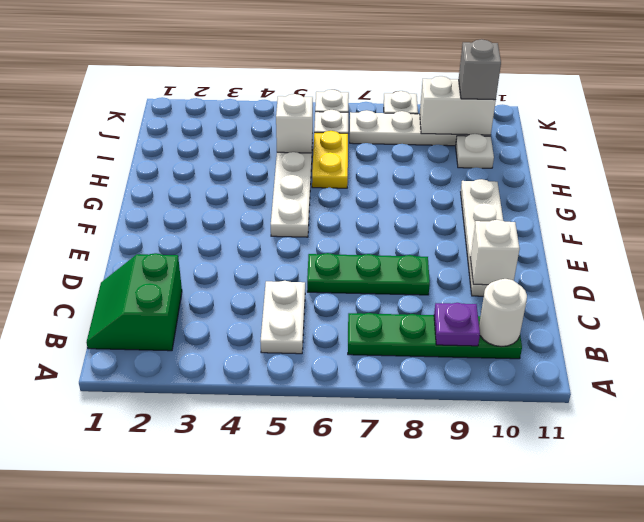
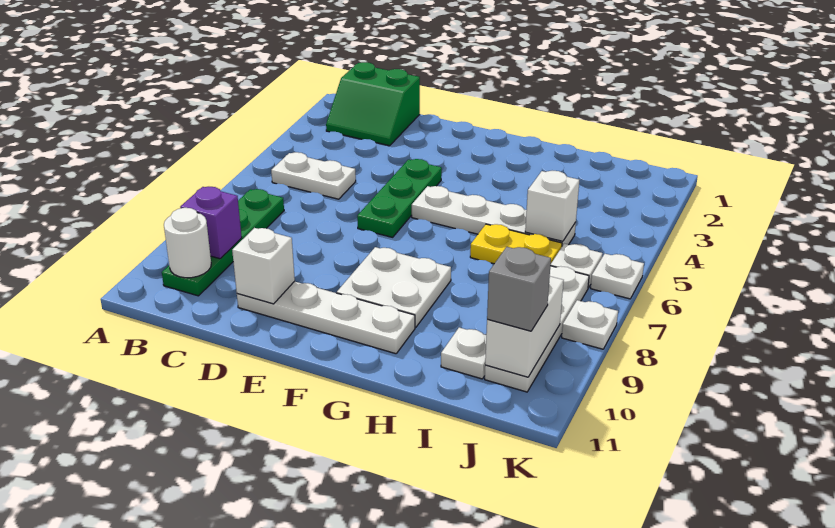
green slope B1:C2 level 1 top 2 -> green slope B1:C2 level 1 top 1
purple plate B9 level 2 -> purple brick B9 level 2
green plate D6:D8 level 1 -> green plate E4:E6 level 1
none -> white plate F8:G9 level 1

